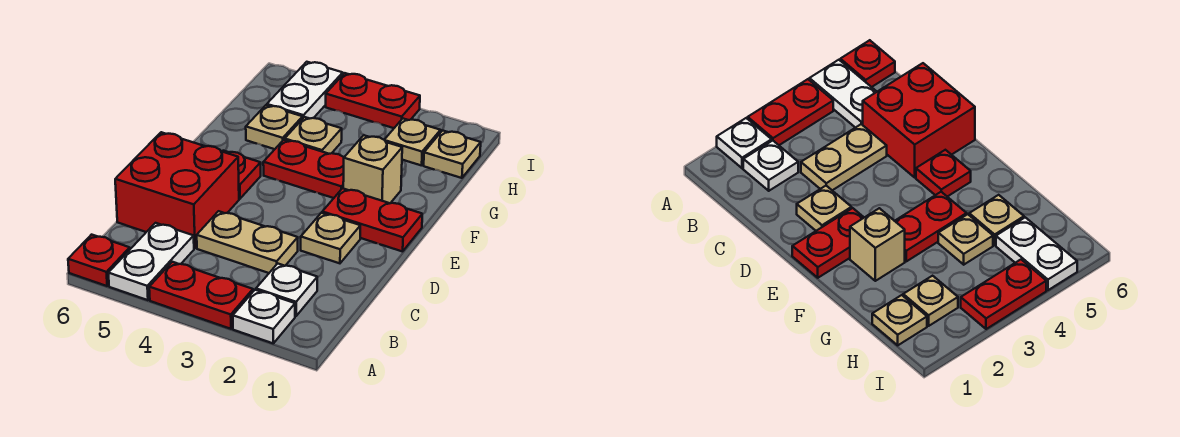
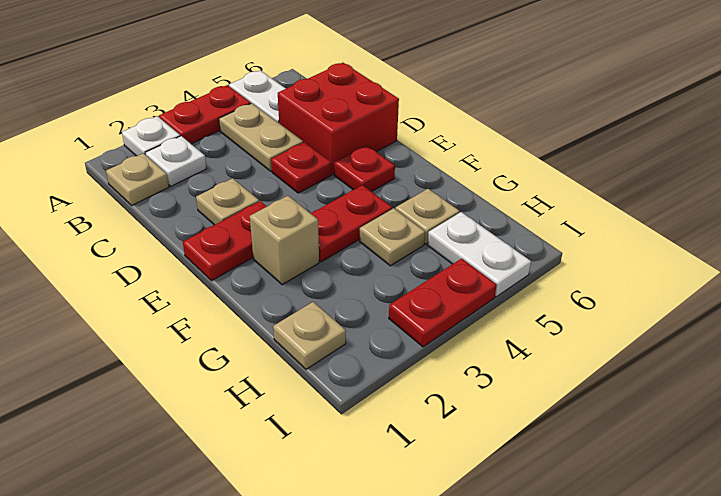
red plate A6 level 1 -> red plate D4 level 1
tan plate C3:C4 level 1 -> tan plate B4:C4 level 1
tan plate H2 level 1 -> tan plate B1 level 1

